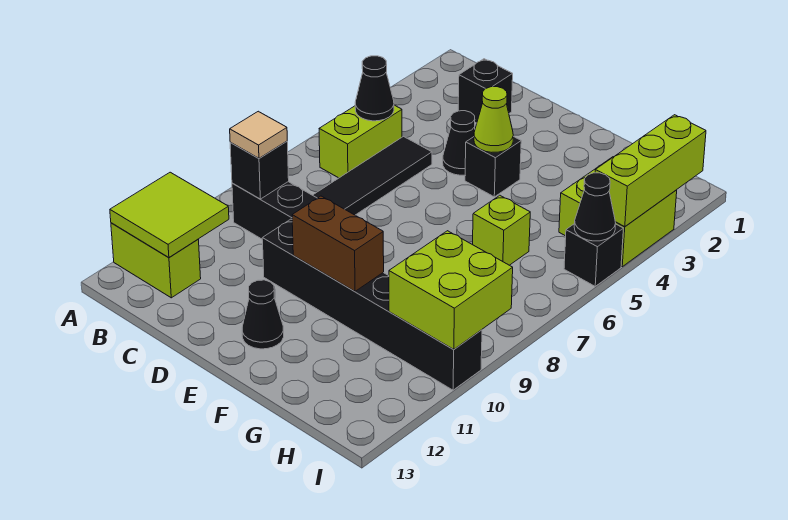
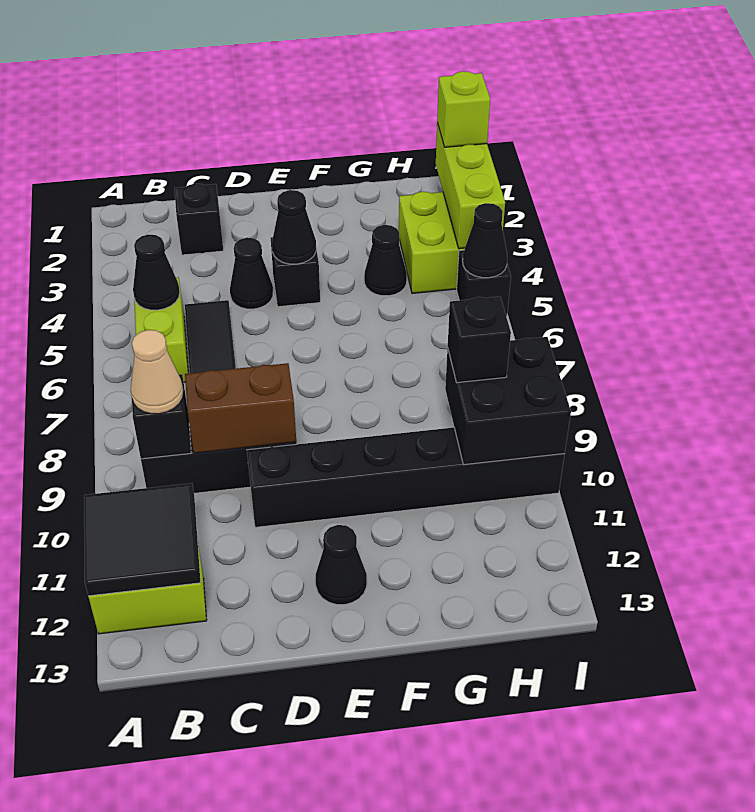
lime tile A11:B12 level 2 -> black tile A11:B12 level 2
tan tile B9 level 3 -> tan cone B9 level 3
lime cone E4 level 2 -> black cone E4 level 2
brown brick E10:F10 level 2 -> brown brick C9:D9 level 2
none -> black cone G4 level 1
lime brick G6 level 1 -> lime brick I2 level 3
lime brick H9:I10 level 2 -> black brick H9:I10 level 2
none -> black brick H9 level 3

